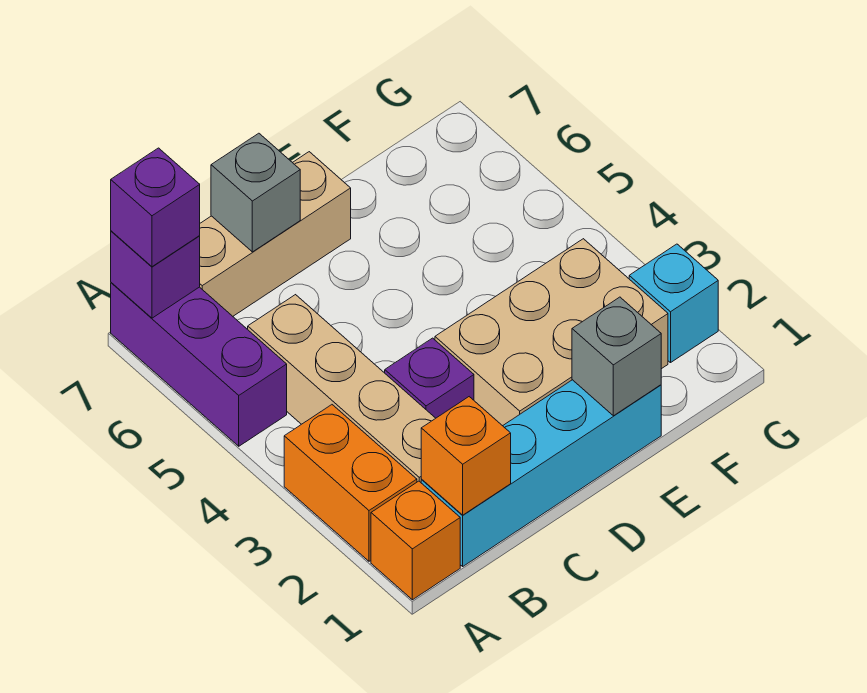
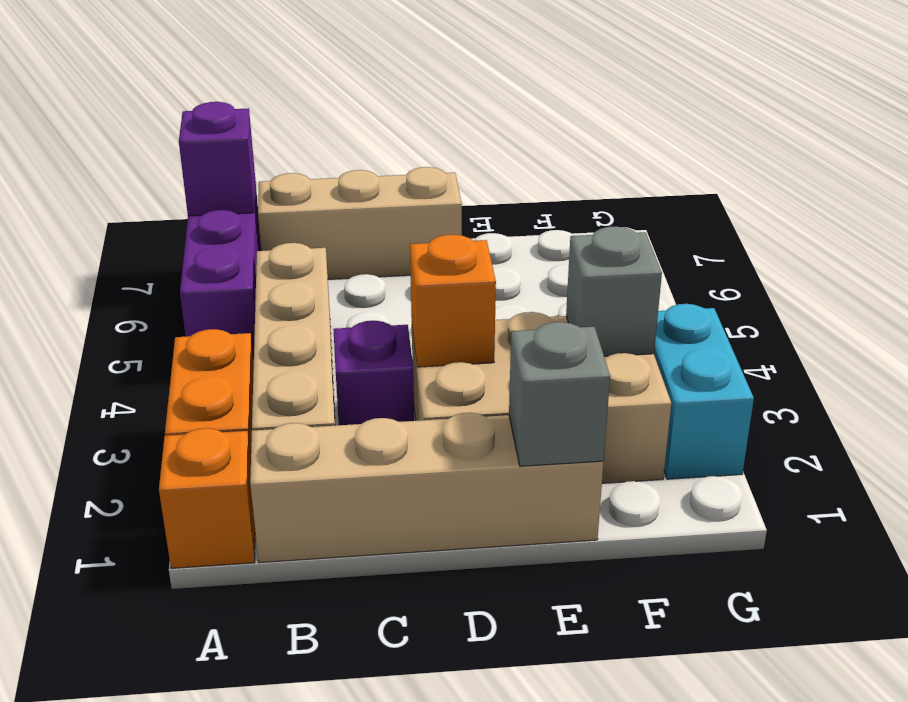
purple brick A7 level 3 -> none
cyan brick B1:E1 level 1 -> tan brick B1:E1 level 1
orange brick B1 level 2 -> orange brick D3 level 2
grey brick C7 level 2 -> grey brick F3 level 2
cyan brick G2 level 1 -> cyan brick G2:G3 level 1

